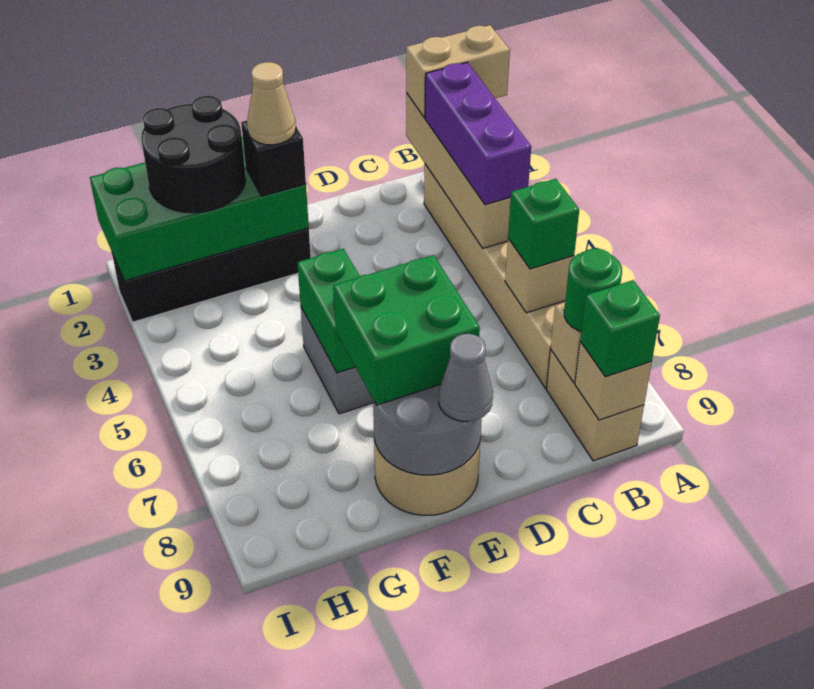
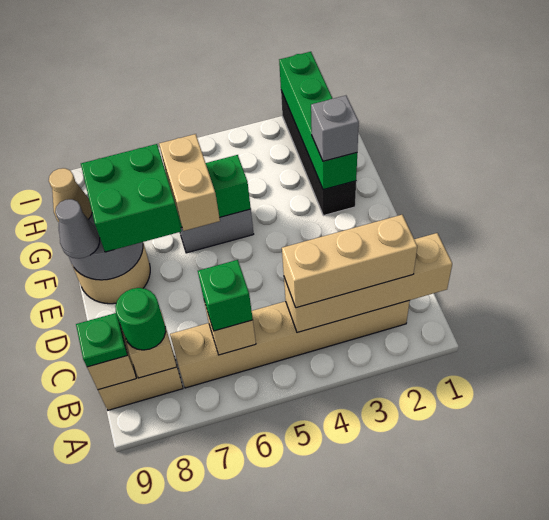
tan brick A1:B1 level 3 -> tan brick E6:F6 level 3
purple brick B2:B4 level 3 -> tan brick B2:B4 level 3
green brick B9 level 3 -> green plate B9 level 3
green brick F1:I2 level 2 -> green brick F2:I2 level 2
black brick F2 level 3 -> grey brick F2 level 3
tan cone F2 level 4 -> tan cone F9 level 3
black round brick G1:H2 level 3 -> none

